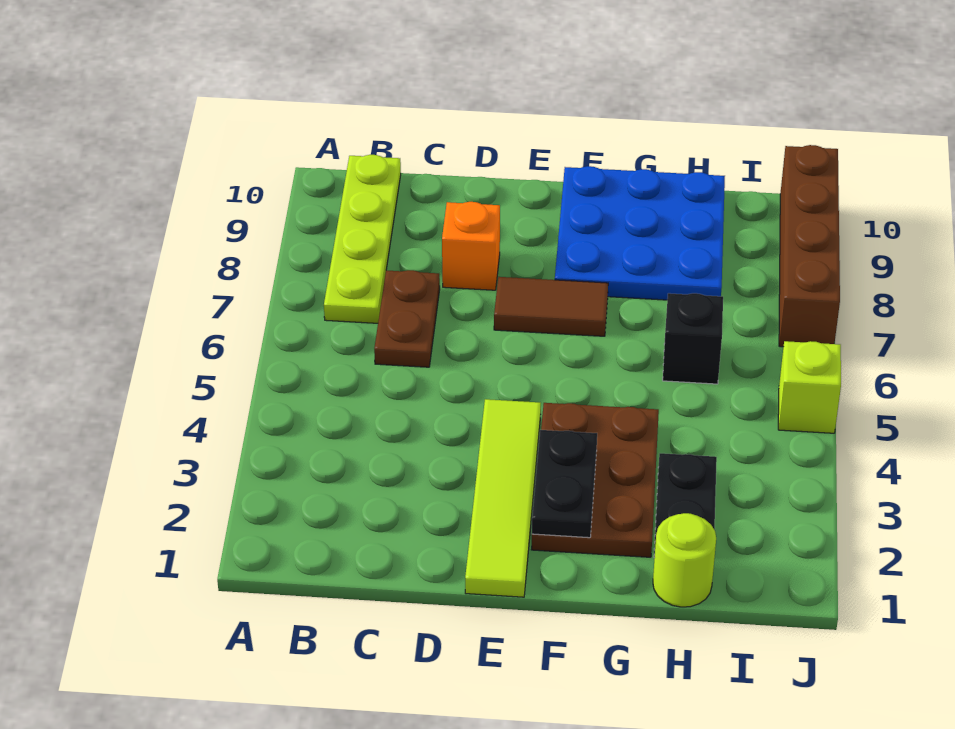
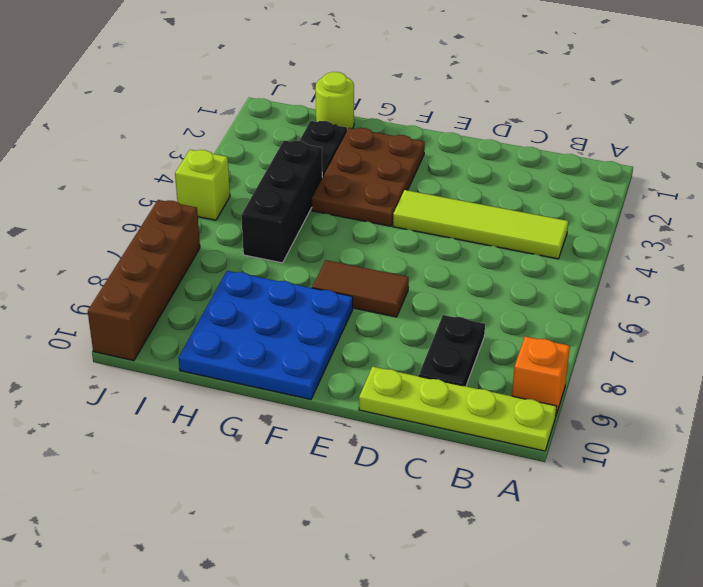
lime plate B7:B10 level 1 -> lime plate A10:D10 level 1
brown plate C6:C7 level 1 -> none
orange brick D8 level 1 -> orange brick A9 level 1
lime tile E1:E4 level 1 -> lime tile B4:E4 level 1
black plate F2:F3 level 2 -> black plate C8:C9 level 1
black brick H6 level 1 -> black brick H4:H6 level 1

